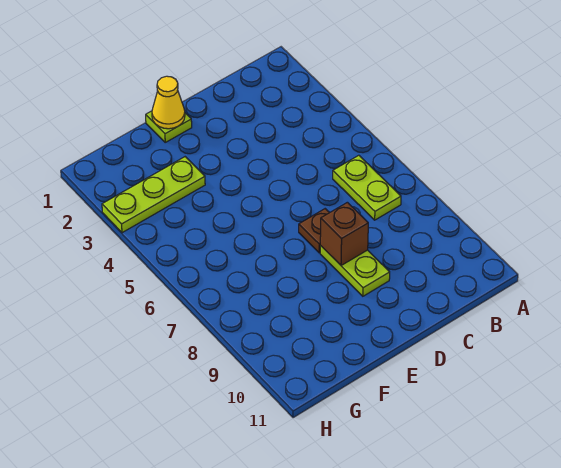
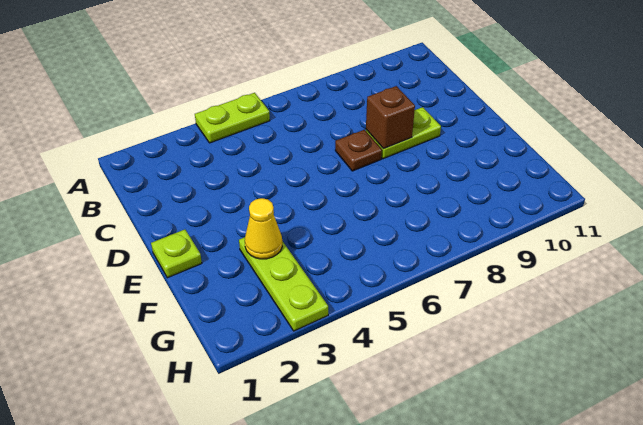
lime plate B6:B7 level 1 -> lime plate A4:A5 level 1
yellow cone E1 level 2 -> yellow cone F3 level 2

